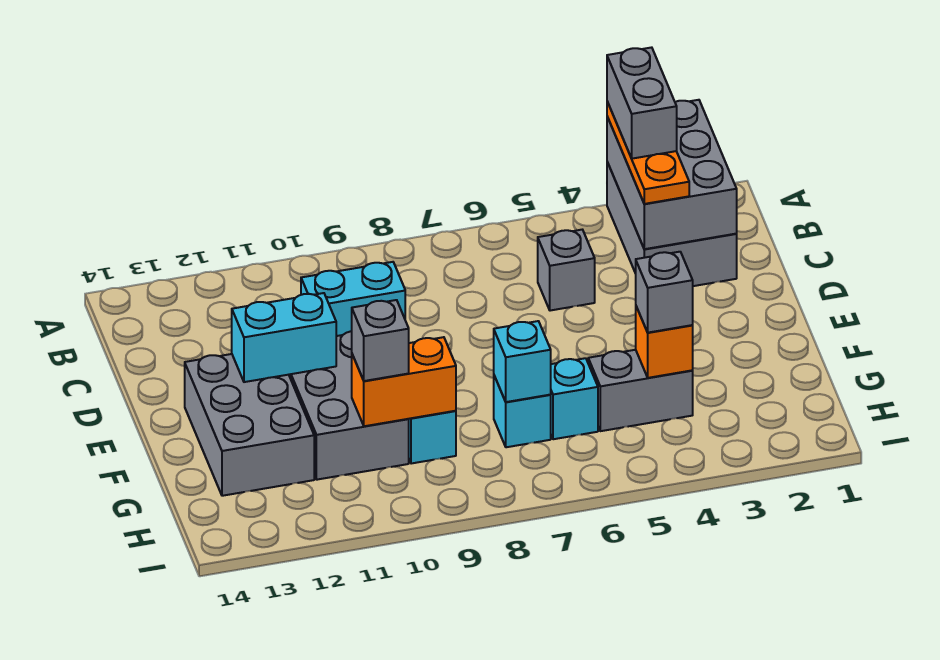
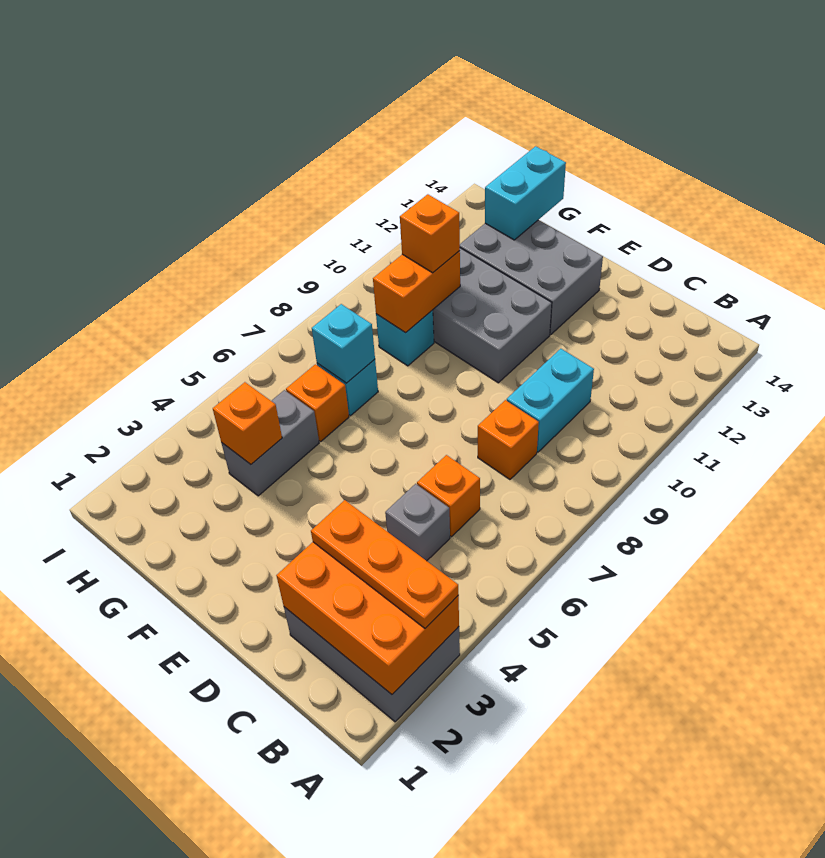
grey brick A2:C3 level 2 -> orange brick A2:C3 level 2
grey brick A3:B3 level 4 -> none
none -> orange brick C6 level 1
none -> orange brick C8 level 1
cyan brick E11:E12 level 2 -> cyan brick G13:G14 level 2
grey brick G4 level 3 -> none
cyan brick G6 level 1 -> orange brick G6 level 1
grey brick G10 level 3 -> orange brick G10 level 3

